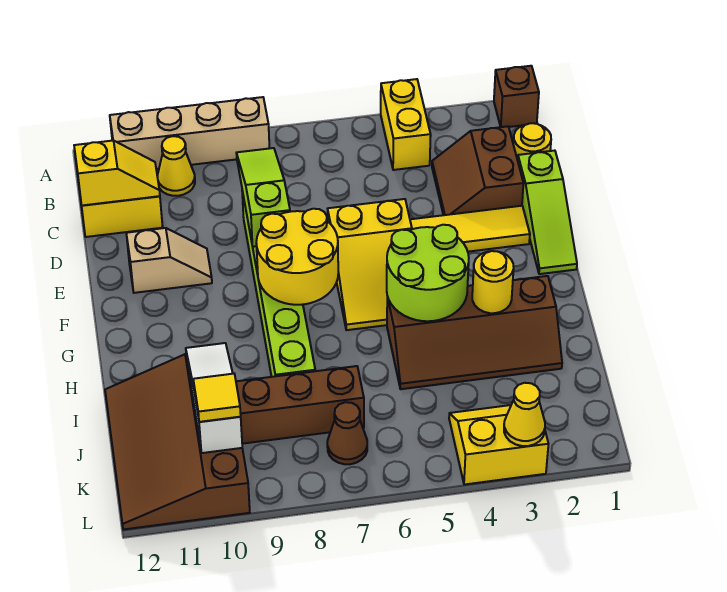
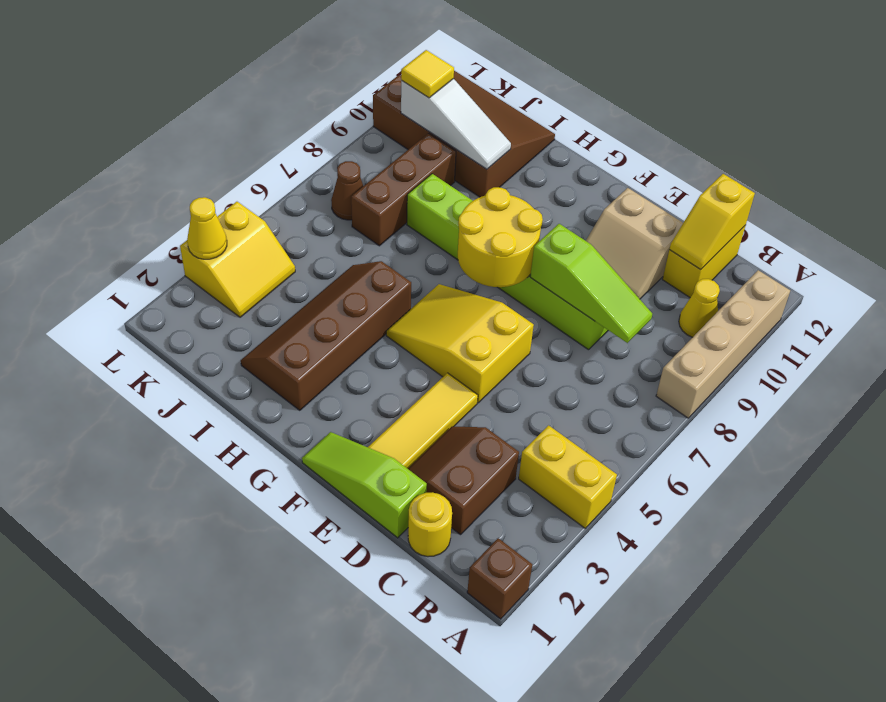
brown slope C2:D3 level 1 top 2 -> brown slope C2:D3 level 1 top C
tan slope E10:E11 level 1 top 11 -> tan slope D10:E11 level 1 top 11
lime round brick G4:H5 level 2 -> none
yellow round brick H3 level 2 -> none

